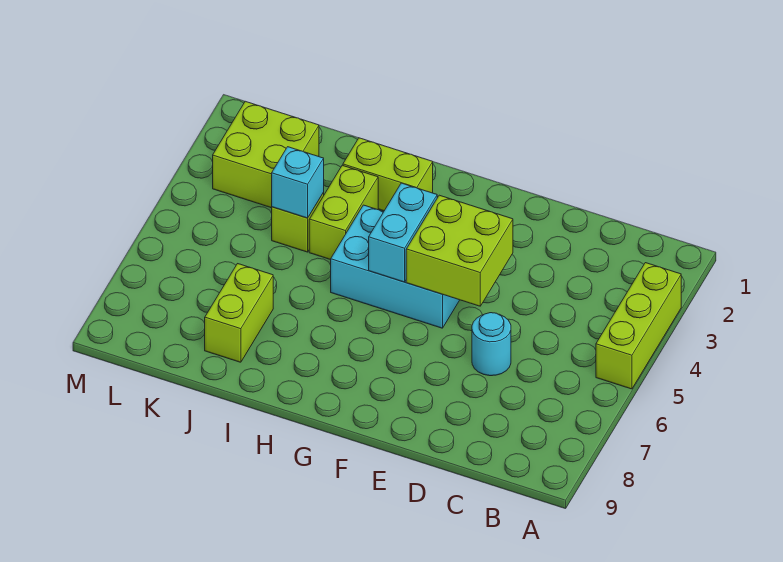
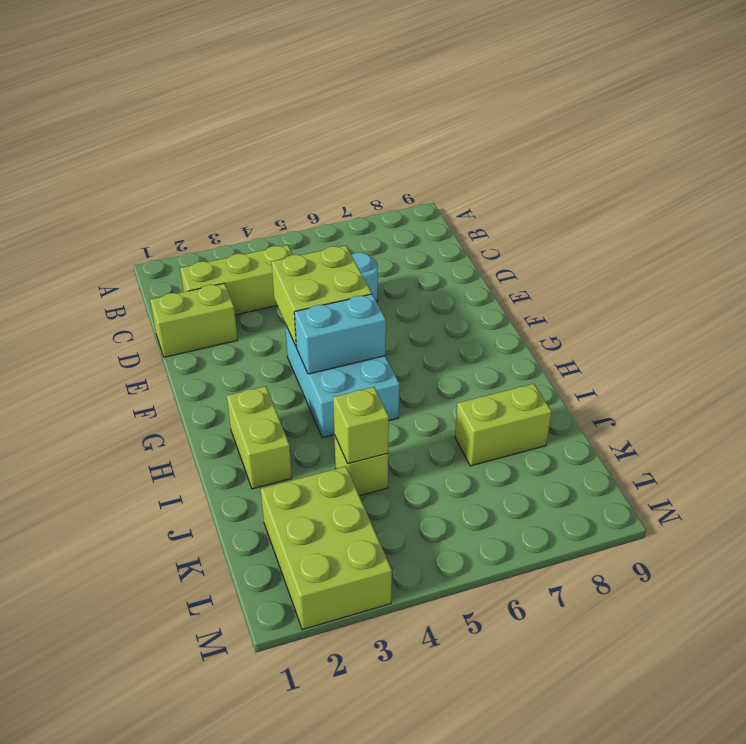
lime brick A3:A5 level 1 -> lime brick C2:C4 level 1
lime brick I3:I4 level 1 -> lime brick D1:D2 level 1
cyan brick J4 level 2 -> lime brick J4 level 2
lime brick K2:L3 level 1 -> lime brick K2:M3 level 1

